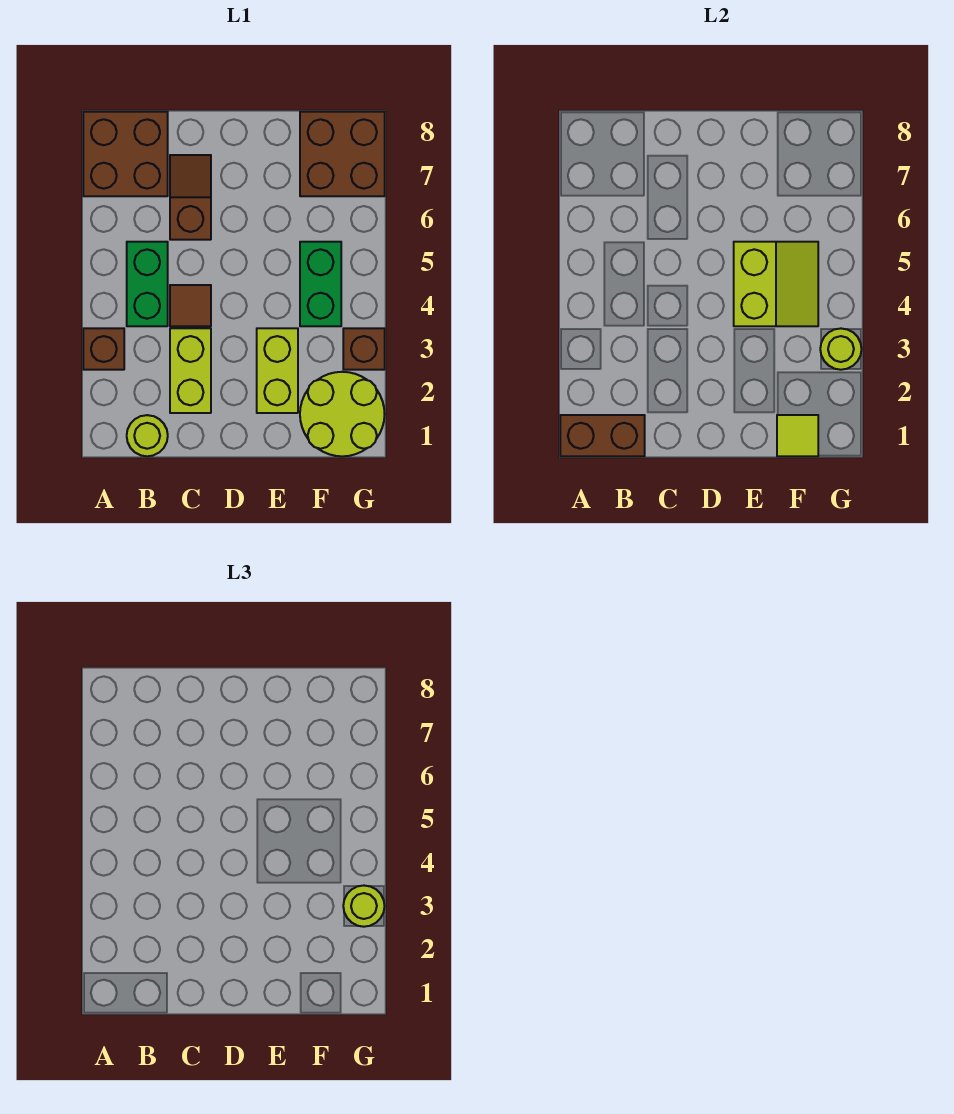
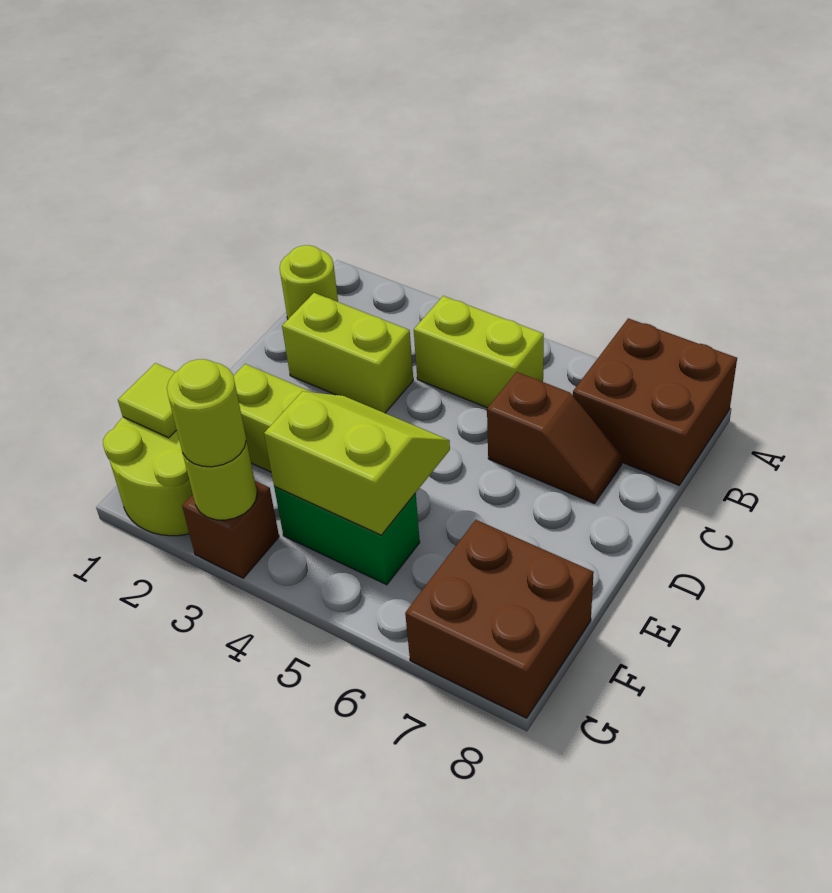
brown brick A1:B1 level 2 -> none
brown brick A3 level 1 -> none
green brick B4:B5 level 1 -> lime brick B4:B5 level 1
brown tile C4 level 1 -> none
lime slope E4:F5 level 2 top E -> lime slope E4:F5 level 2 top F

